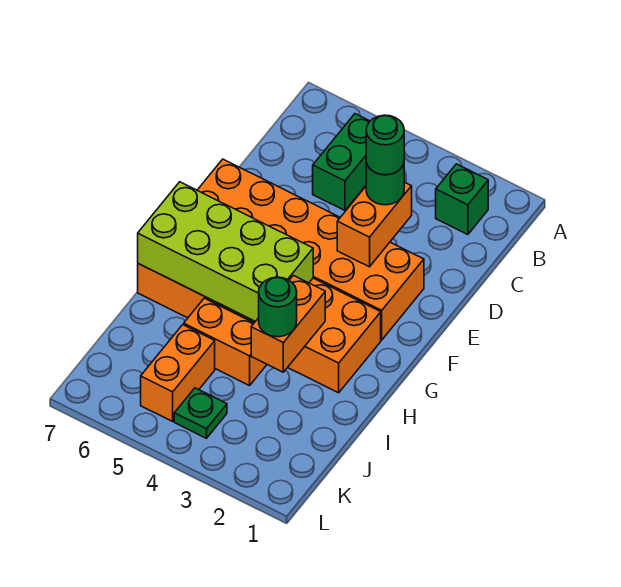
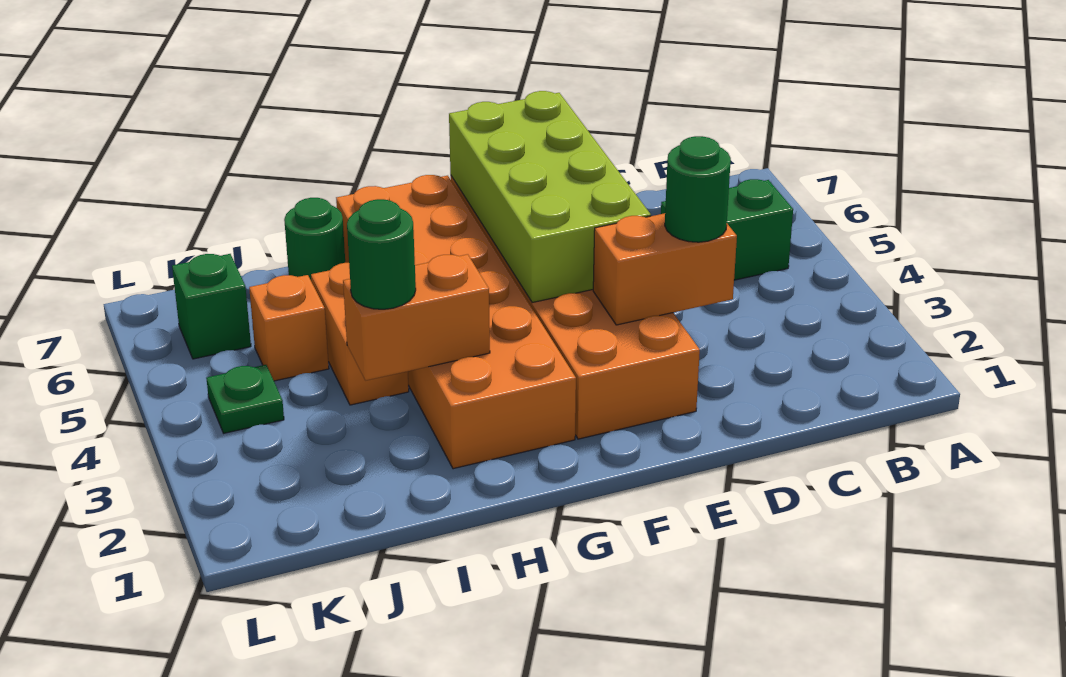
green brick B2 level 1 -> green brick K6 level 1
green round brick D3 level 4 -> green round brick I7 level 1
lime brick G4:H7 level 2 -> lime brick E4:F7 level 2
orange brick J5:K5 level 1 -> orange brick J5 level 1

